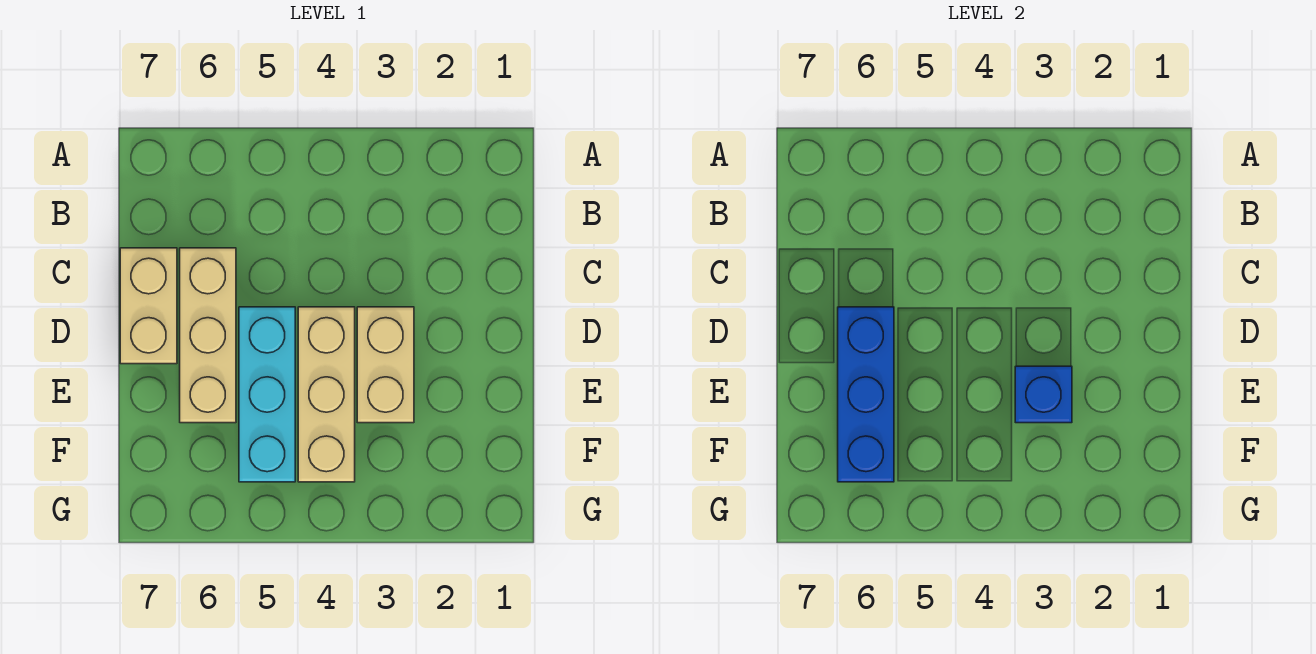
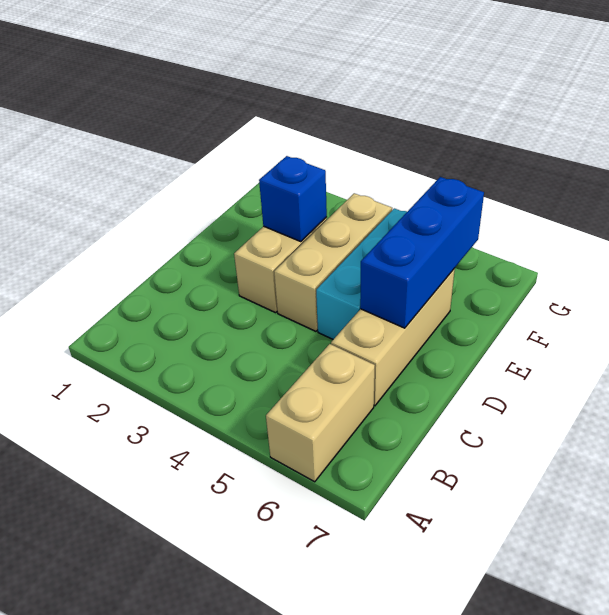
tan brick C7:D7 level 1 -> tan brick A6:B6 level 1

